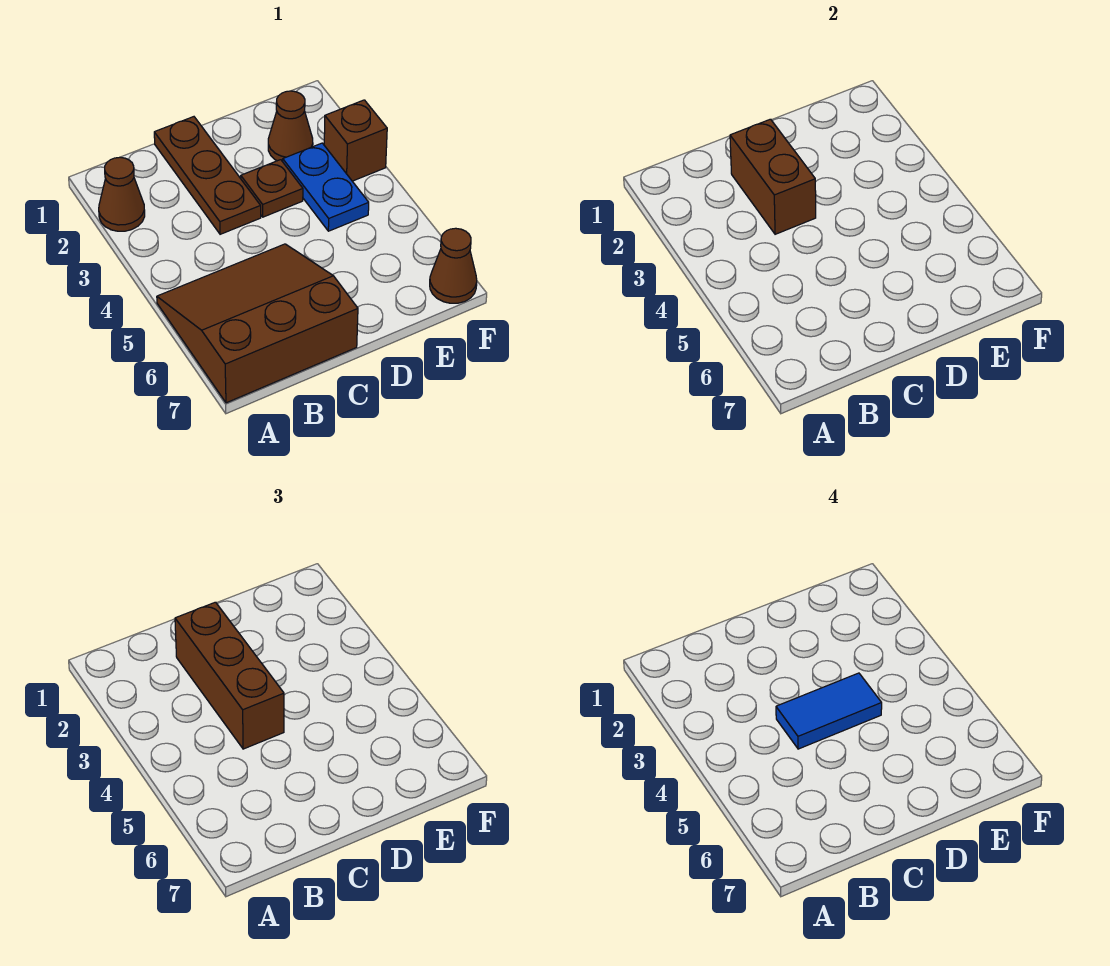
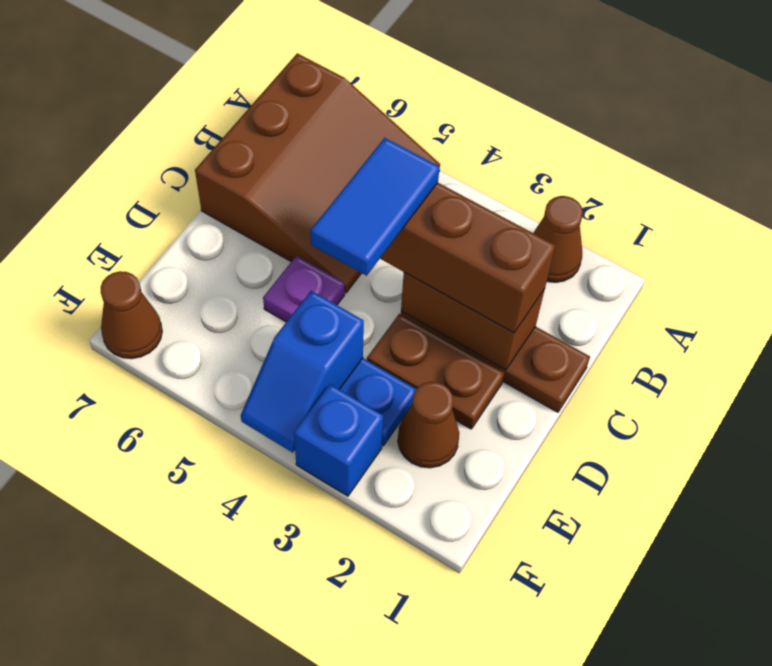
brown plate D3 level 1 -> brown plate D2:D3 level 1
none -> purple plate D5 level 1
none -> blue slope E4:F4 level 2 top E
brown brick F3 level 1 -> blue brick F3 level 1

